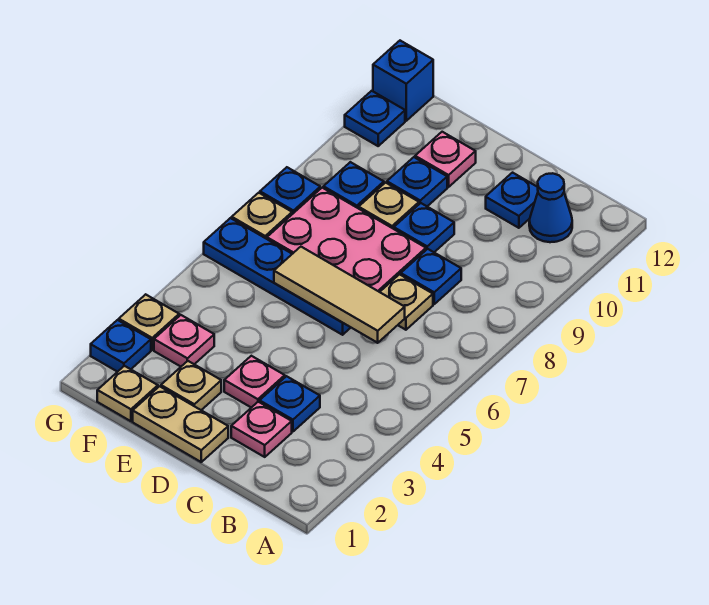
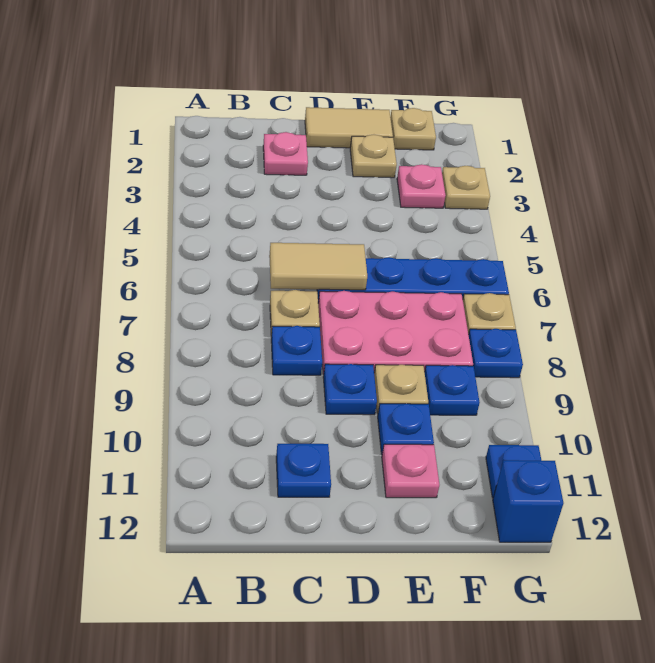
blue cone B11 level 1 -> none
blue plate C3 level 1 -> none
tan tile C6:E6 level 2 -> tan tile C6:D6 level 2
tan plate D1:E1 level 1 -> tan tile D1:E1 level 1
pink plate D3 level 1 -> none
blue plate G2 level 1 -> none

